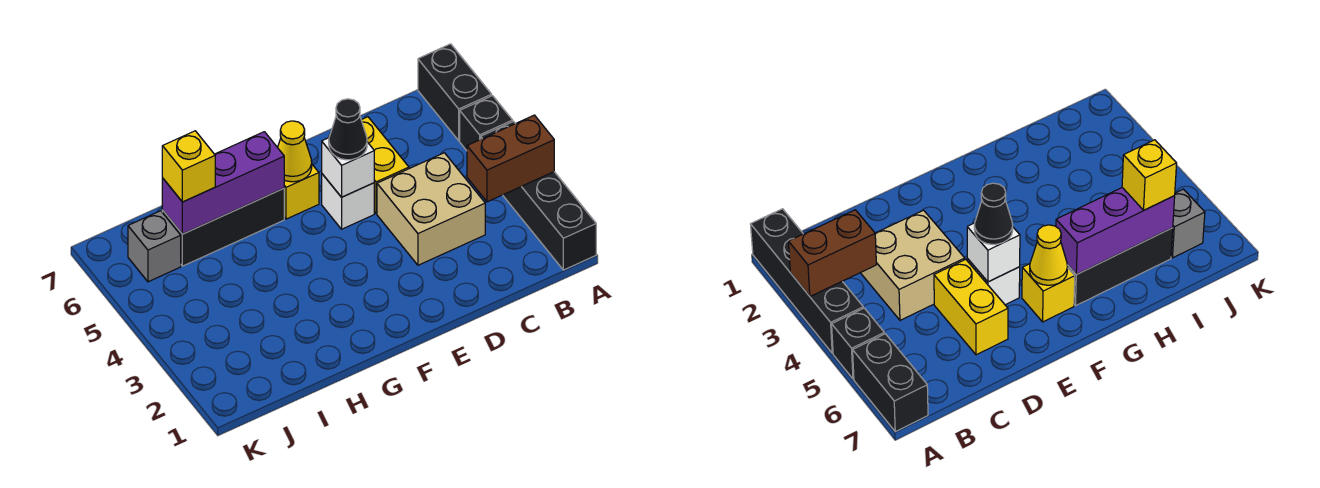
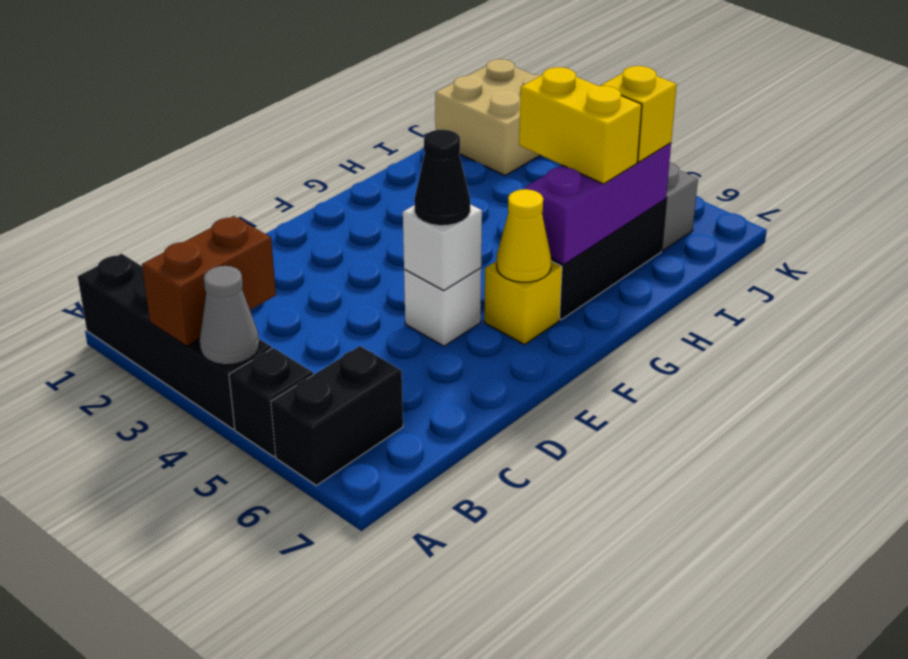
none -> grey cone A4 level 2
black brick A6:A7 level 1 -> black brick A6:B6 level 1
tan brick C3:D4 level 1 -> tan brick J1:K2 level 1
yellow brick D5:D6 level 1 -> yellow brick H5:H6 level 3

